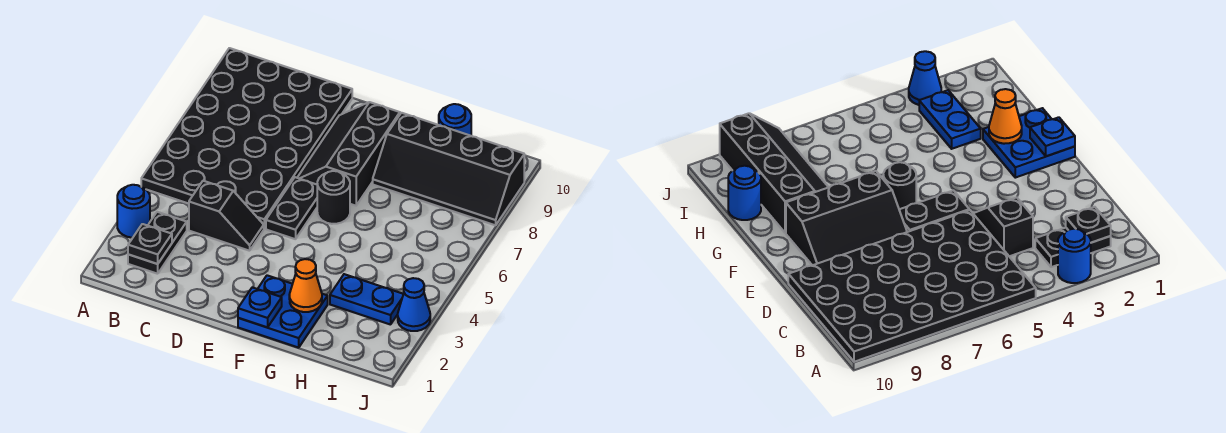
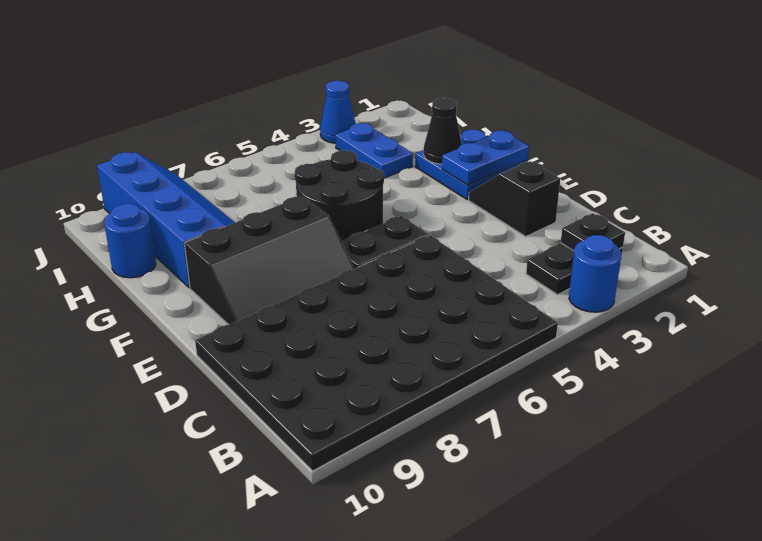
black slope C4:D4 level 1 top C -> black slope D2:E2 level 1 top D
blue plate F1 level 2 -> blue plate F1:F2 level 2
black round brick F6 level 1 -> black round brick F5:G6 level 1
orange cone G2 level 2 -> black cone G2 level 2
black slope G8:J9 level 1 top 9 -> blue slope G8:J9 level 1 top 9

